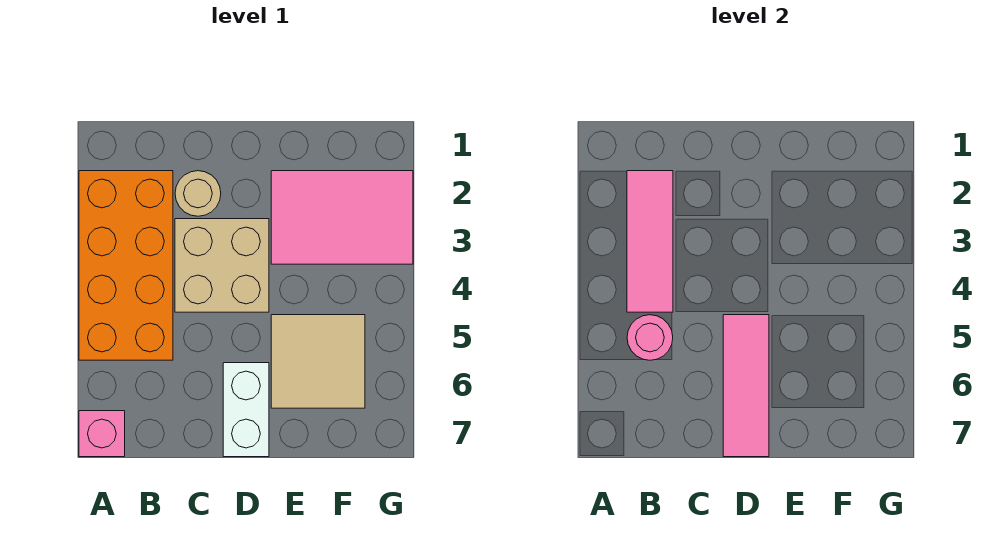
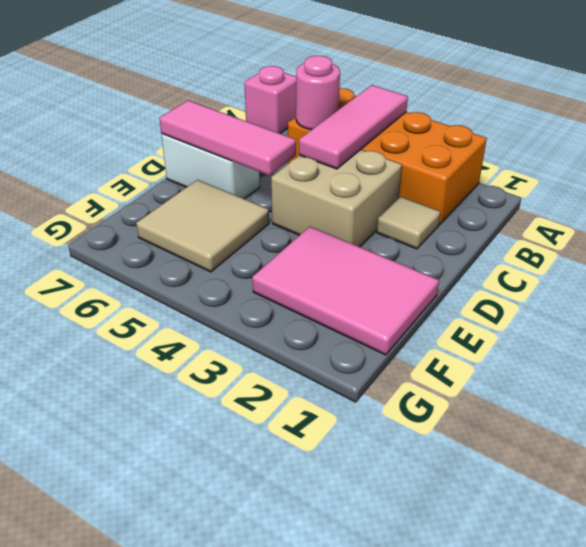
pink tile B2:B4 level 2 -> pink tile A4:C4 level 2
tan round brick C2 level 1 -> tan tile C2 level 1
pink tile E2:G3 level 1 -> pink tile E1:F3 level 1

